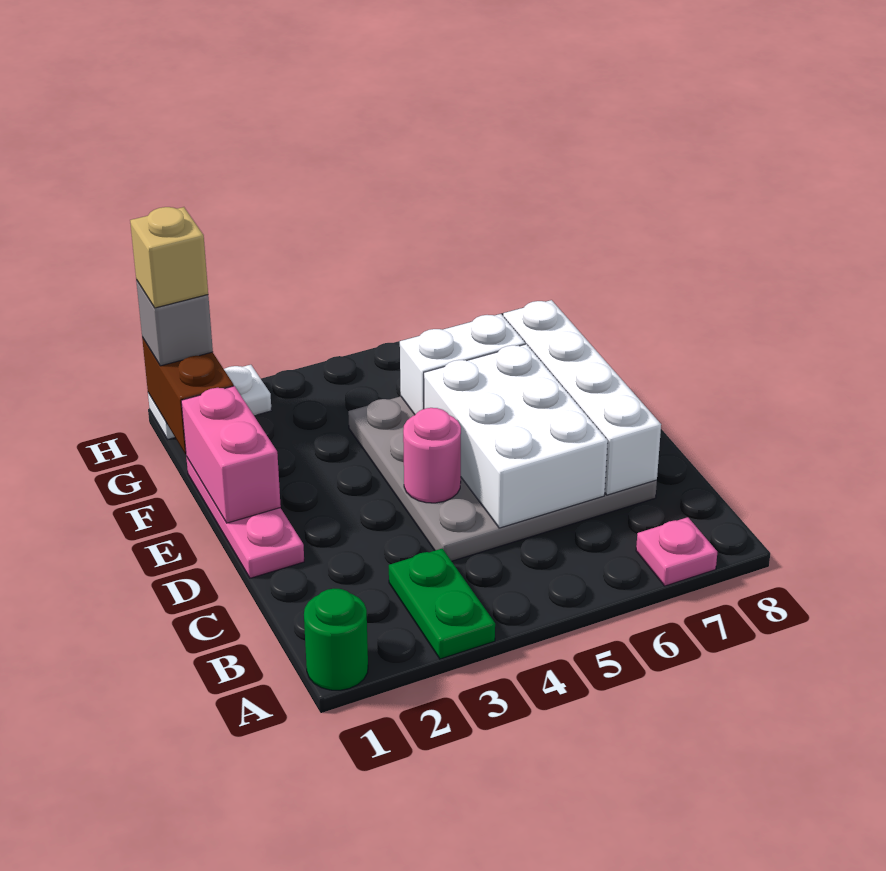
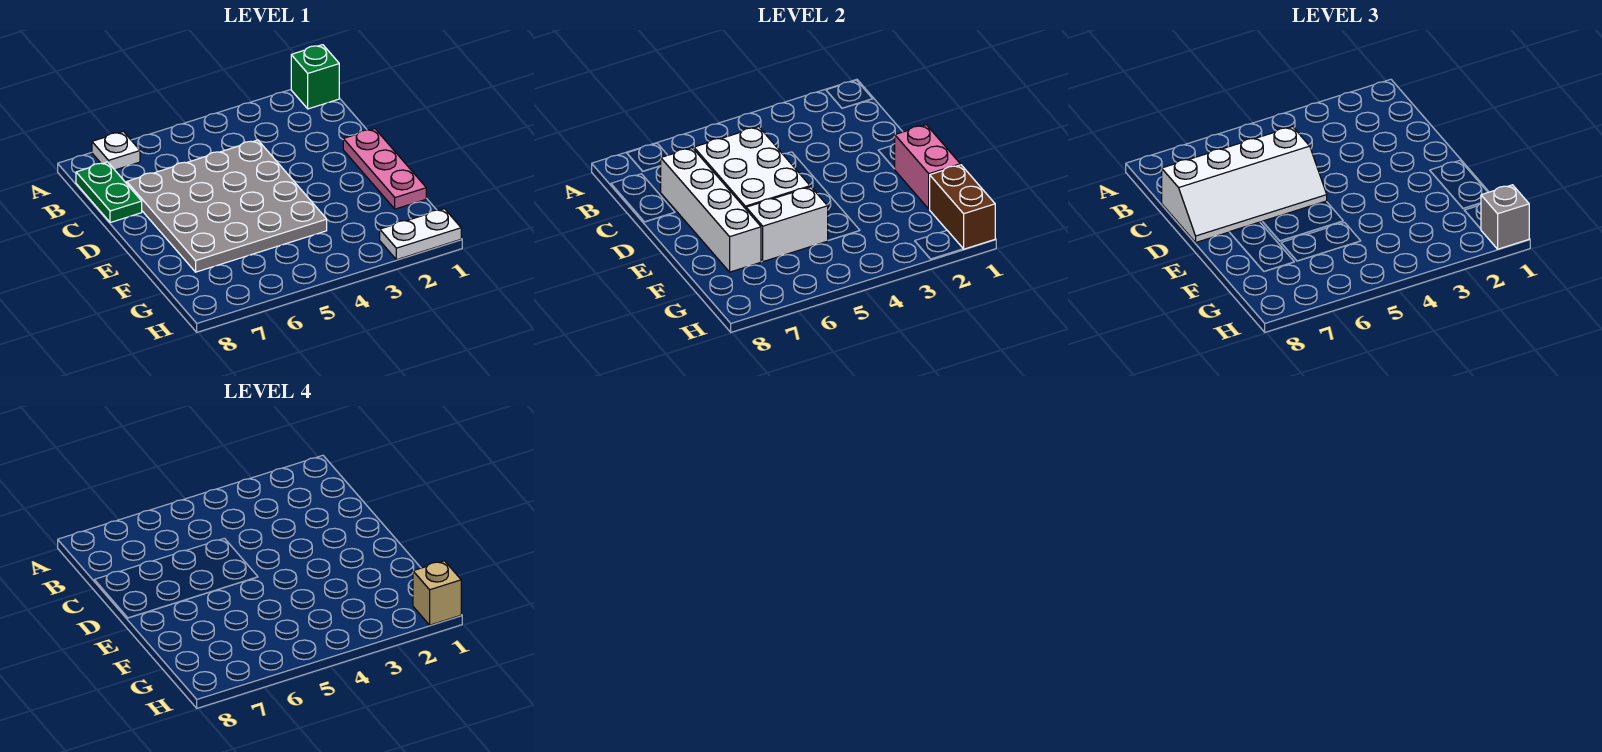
green round brick A1 level 1 -> green brick A1 level 1
green plate A3:B3 level 1 -> green plate B8:C8 level 1
pink plate A7 level 1 -> white plate A7 level 1
none -> white slope C5:D8 level 3 top C
pink round brick D4 level 2 -> none

